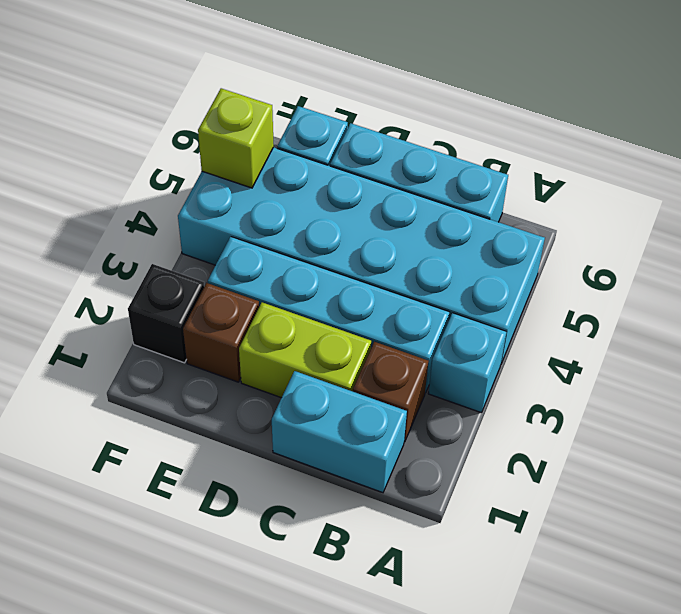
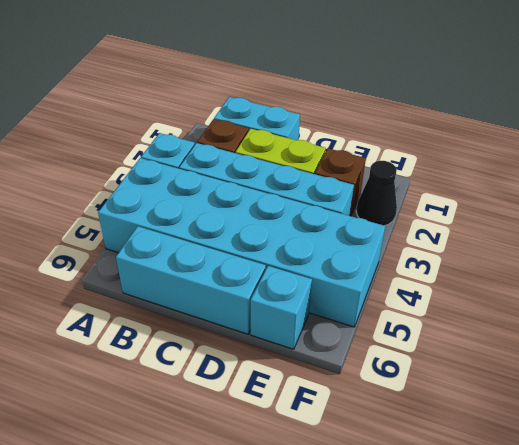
black brick F2 level 1 -> black cone F2 level 1
lime brick F5 level 2 -> none

